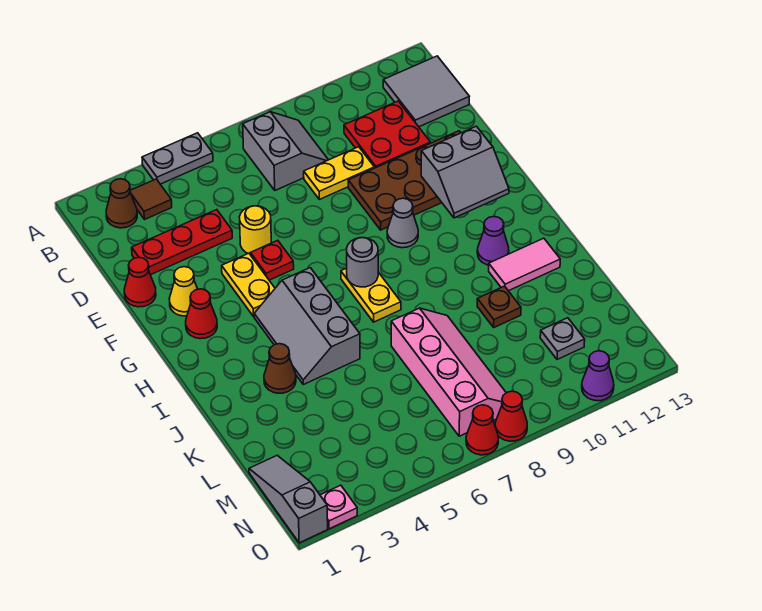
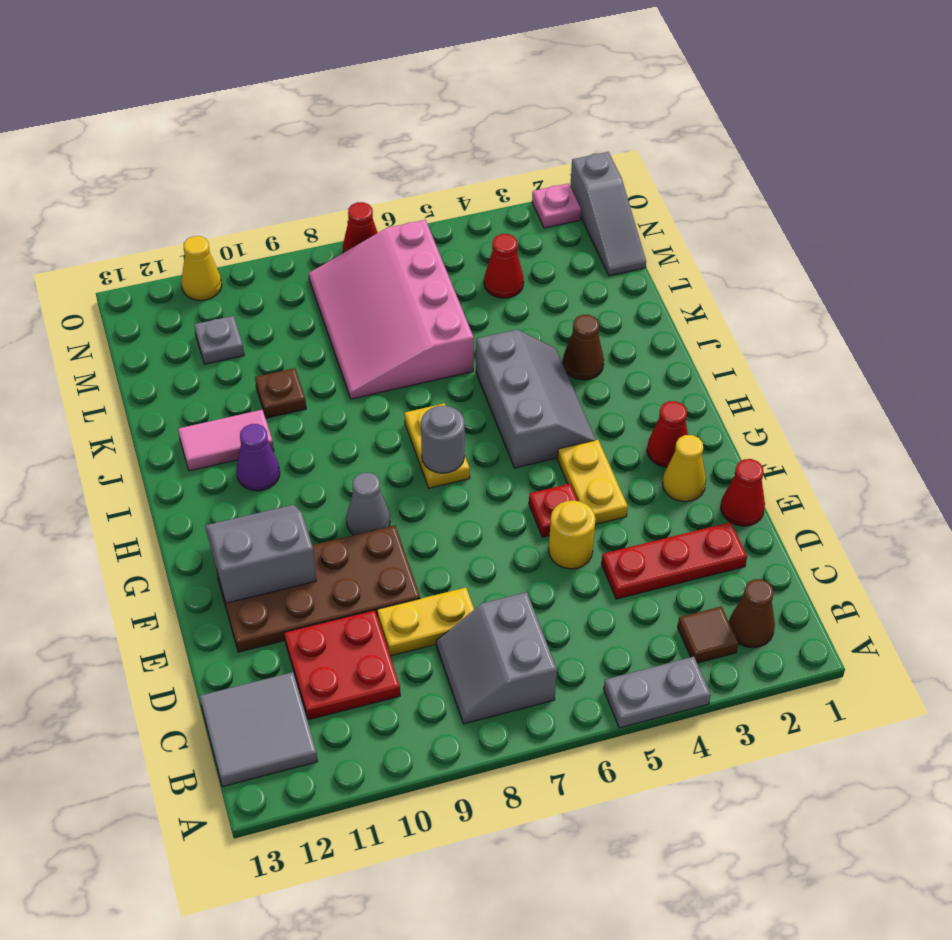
pink slope K7:N8 level 1 top 7 -> pink slope K6:N8 level 1 top 6
red cone O8 level 1 -> red cone M4 level 1
purple cone O11 level 1 -> yellow cone O11 level 1

